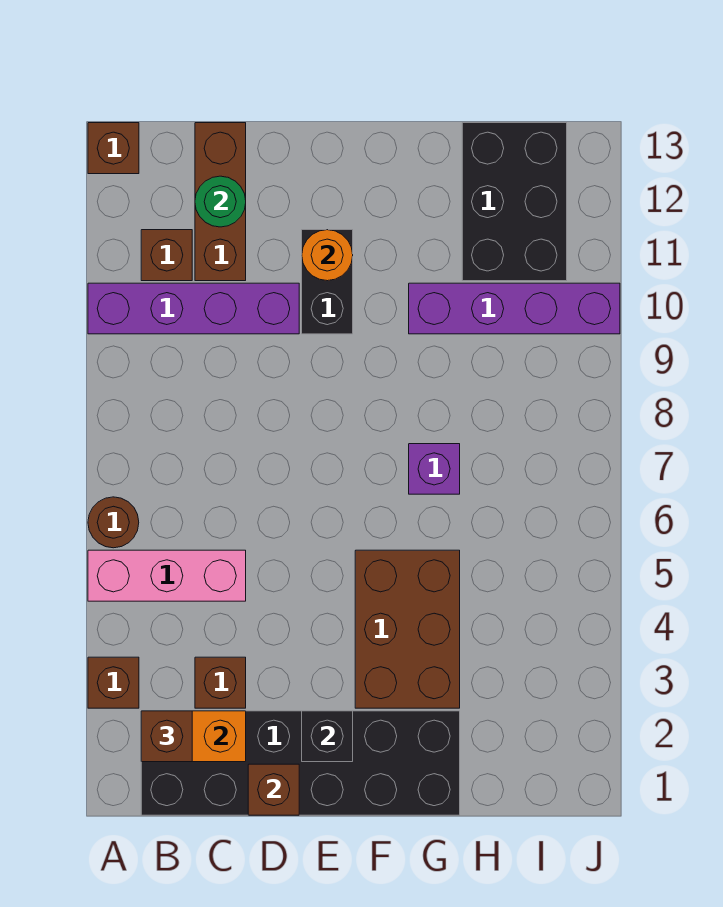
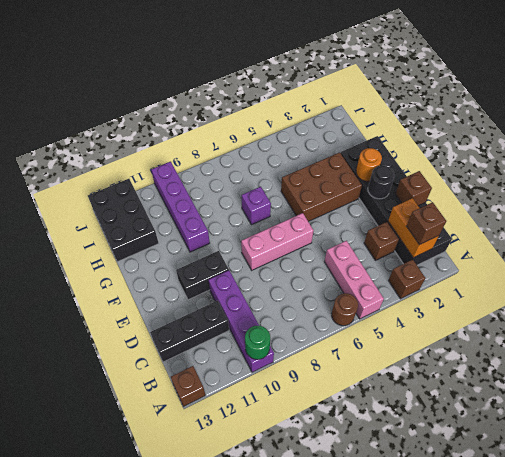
brown brick B11 level 1 -> none
brown brick C11:C13 level 1 -> black brick C11:C13 level 1
green round brick C12 level 2 -> green round brick A10 level 2
black brick E2 level 2 -> black round brick E2 level 2
none -> pink brick E6:E8 level 1
orange round brick E11 level 2 -> orange round brick F2 level 2
black brick H11:I13 level 1 -> black brick H12:J13 level 1

